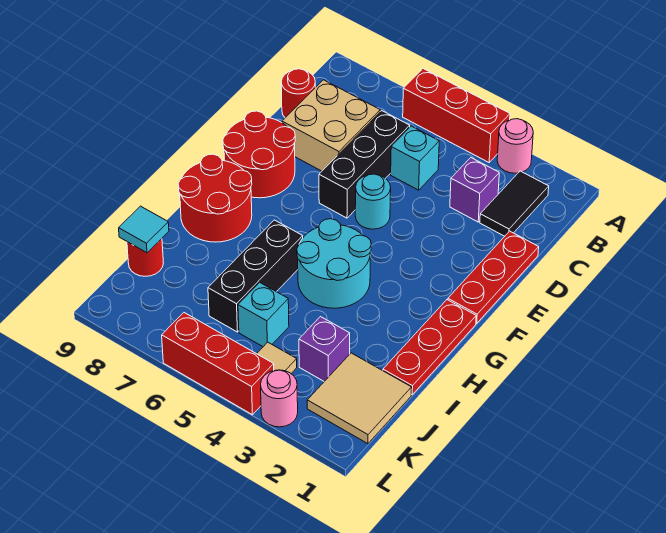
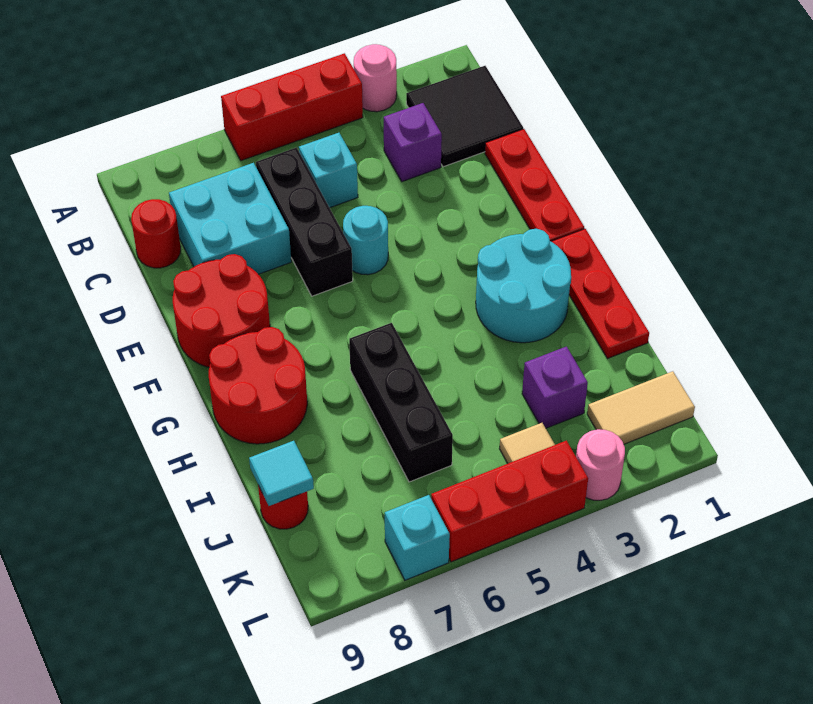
black tile B2:C2 level 1 -> black tile B1:C2 level 1
tan brick C7:D8 level 1 -> cyan brick C7:D8 level 1
cyan round brick G4:H5 level 1 -> cyan round brick G2:H3 level 1
tan tile J1:K2 level 1 -> tan tile K1:K2 level 1
cyan brick J5 level 1 -> cyan brick L7 level 1

